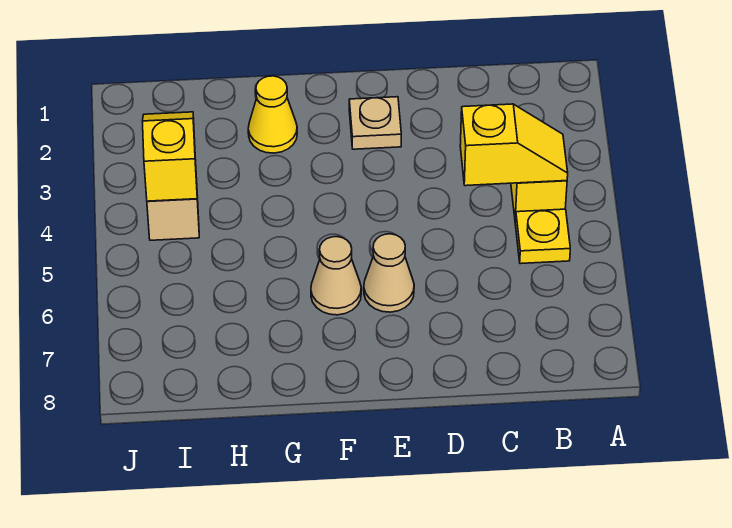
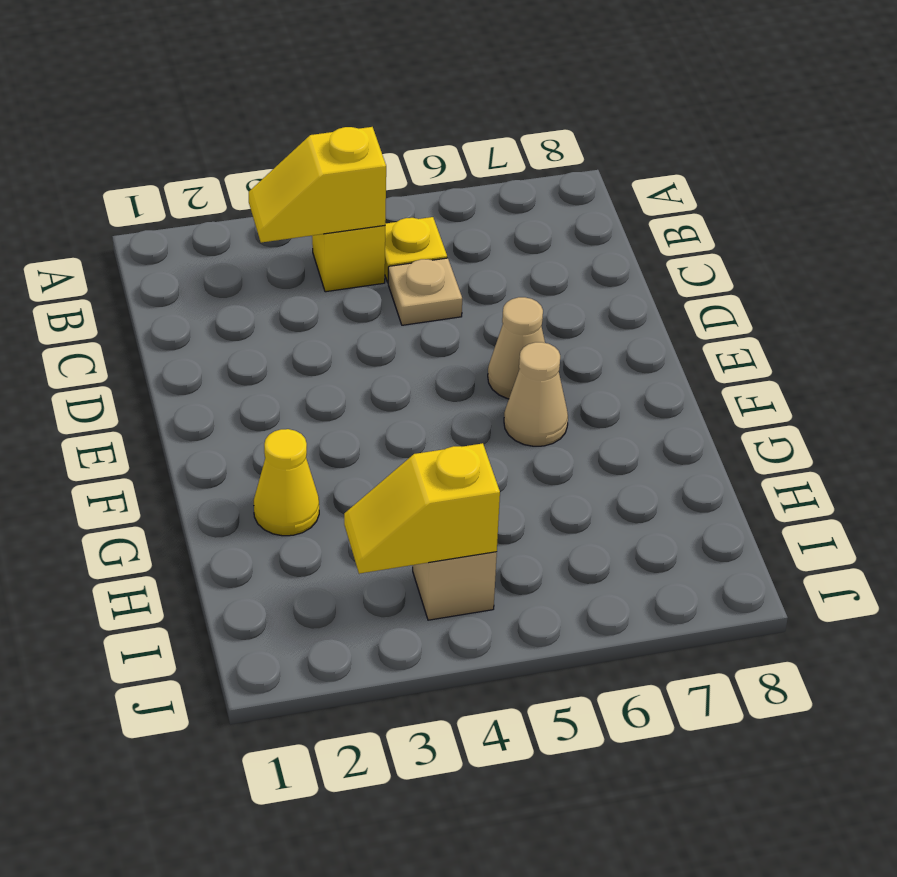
yellow slope B4:C4 level 2 top C -> yellow slope B3:B4 level 2 top 4
tan plate E2 level 1 -> tan plate C5 level 1

